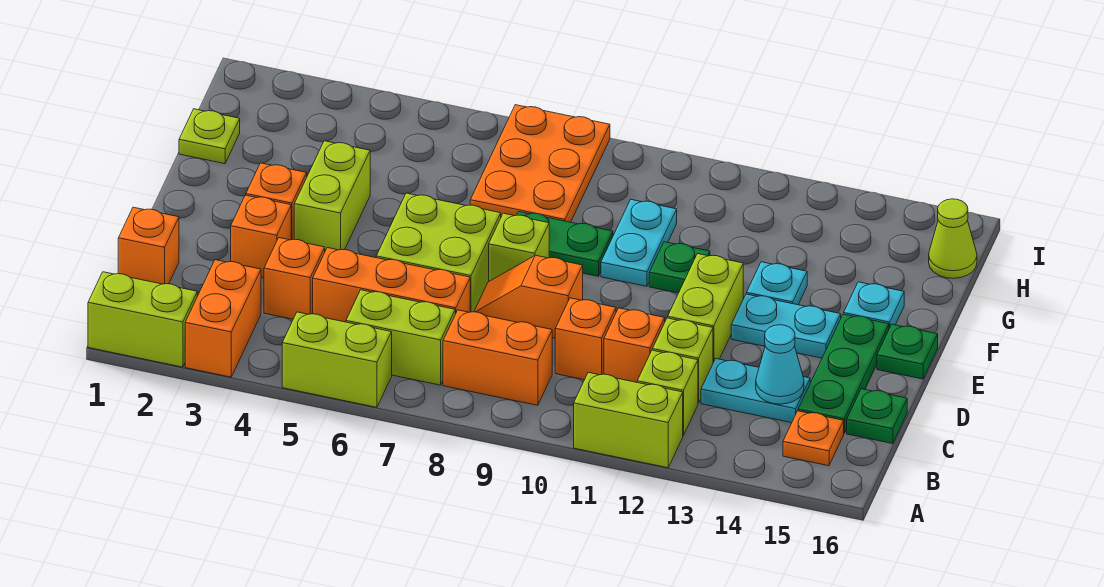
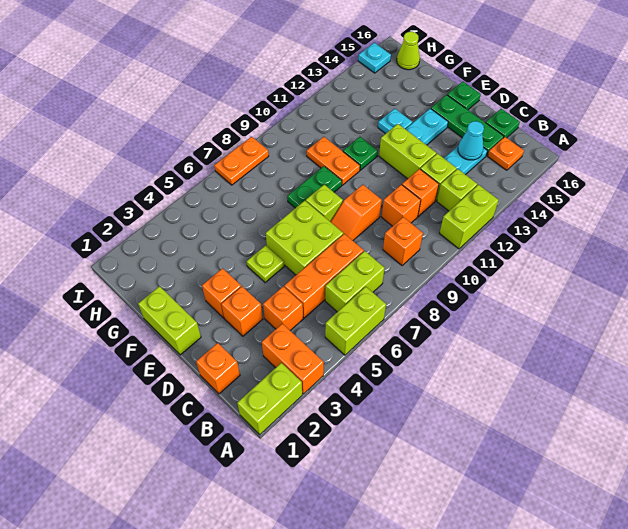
orange brick B8:B9 level 1 -> orange brick B9 level 1
lime brick E4:F4 level 1 -> lime brick E1:F1 level 1
cyan plate F10:G10 level 1 -> orange plate F10:G10 level 1
cyan plate F15 level 1 -> cyan plate I15 level 1
lime plate G1 level 1 -> lime plate E5 level 1
orange plate G7:I8 level 1 -> orange plate I7:I8 level 1

